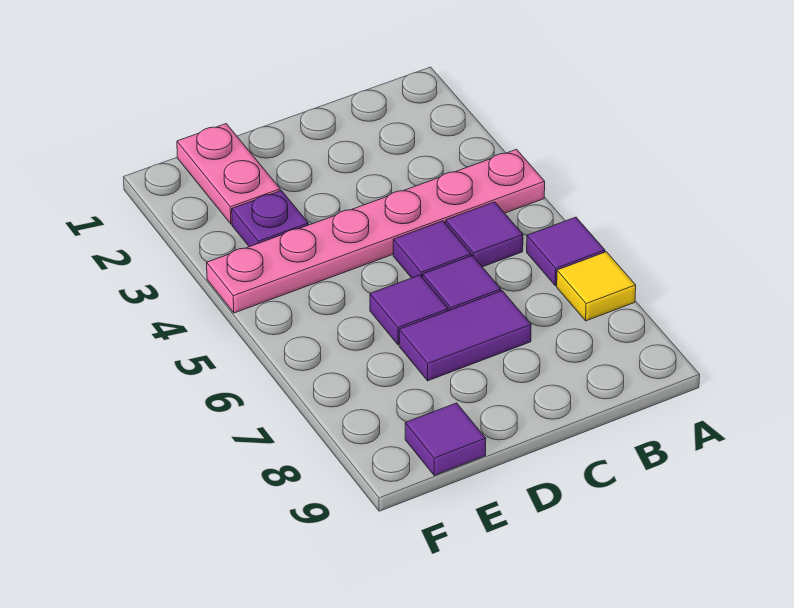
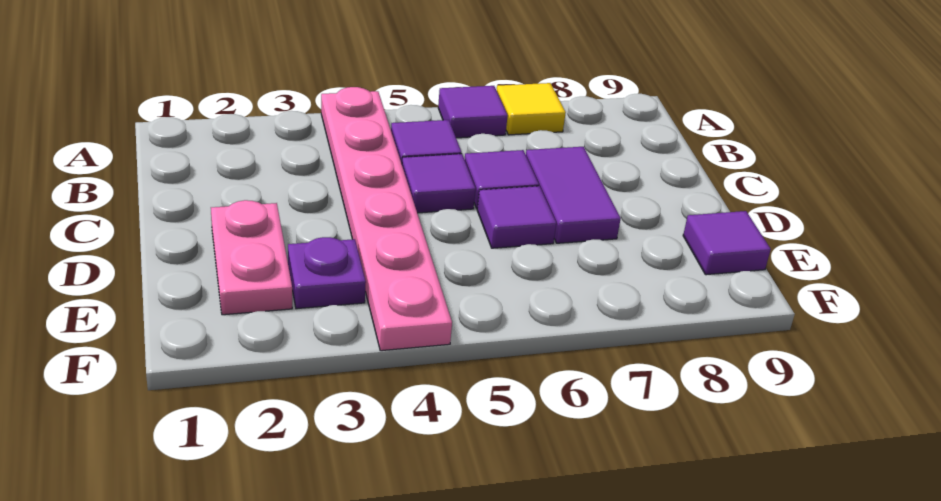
pink plate E1:E2 level 1 -> pink plate D2:E2 level 1

